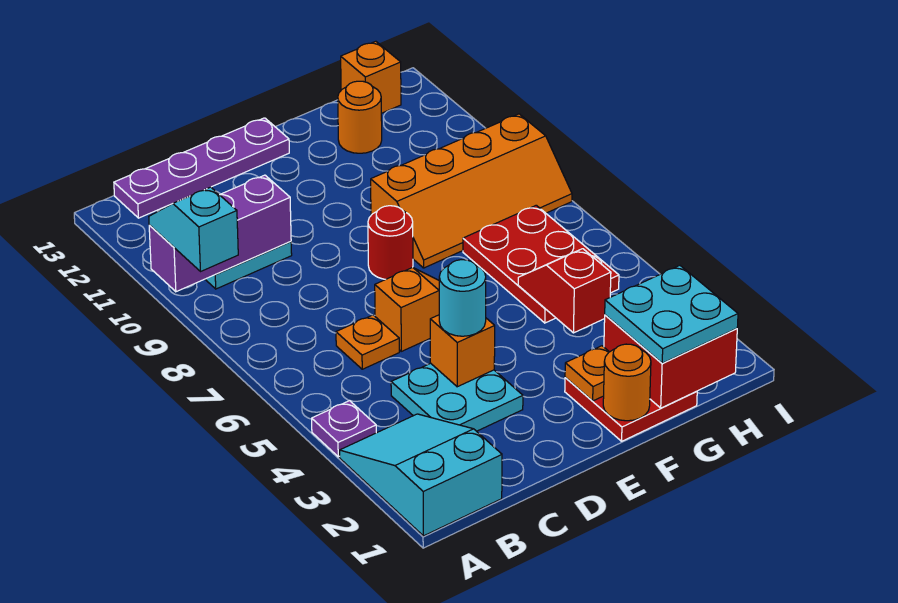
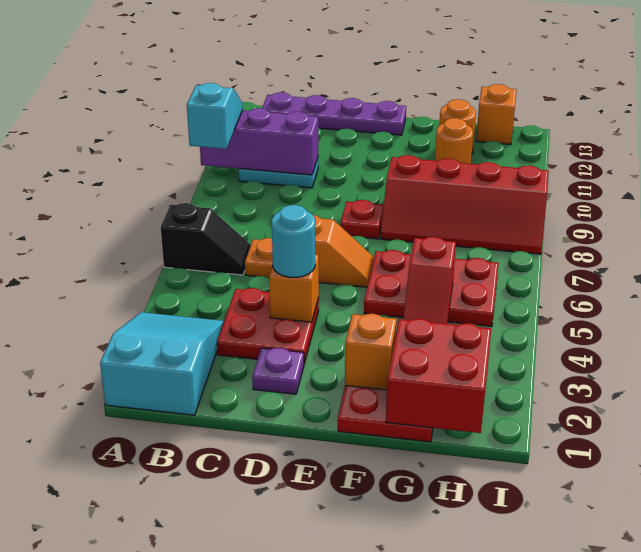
purple plate A4 level 1 -> purple plate D2 level 1
none -> black slope A6:B6 level 1 top A
cyan plate C3:D4 level 1 -> red plate C3:D4 level 1
red round brick E8 level 1 -> red plate E8 level 1
orange round brick F1 level 2 -> orange round brick G11 level 1
orange plate F2 level 2 -> orange brick F2 level 2
orange slope F8:I9 level 1 top 9 -> red slope F8:I9 level 1 top 9
cyan plate G1:H2 level 3 -> none
red slope G4:G5 level 2 top 4 -> red slope G4:G5 level 2 top 5
red plate G5:H7 level 1 -> red plate F5:H6 level 1

